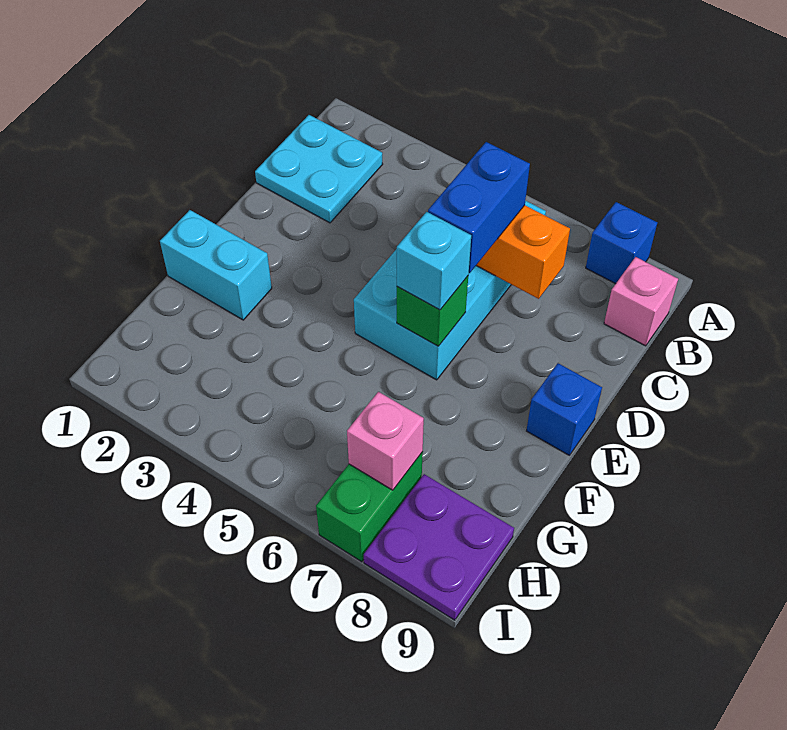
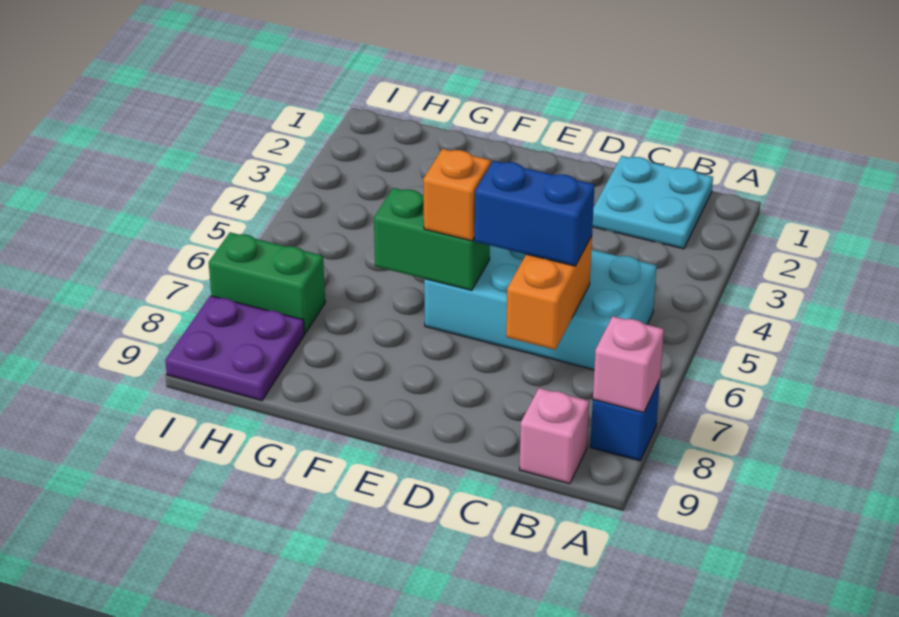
green brick E6 level 2 -> green brick E6:F6 level 2
cyan brick E6 level 3 -> orange brick E6 level 3
blue brick E9 level 1 -> none
cyan brick F1:F2 level 1 -> none
pink brick H7 level 2 -> pink brick A8 level 2

